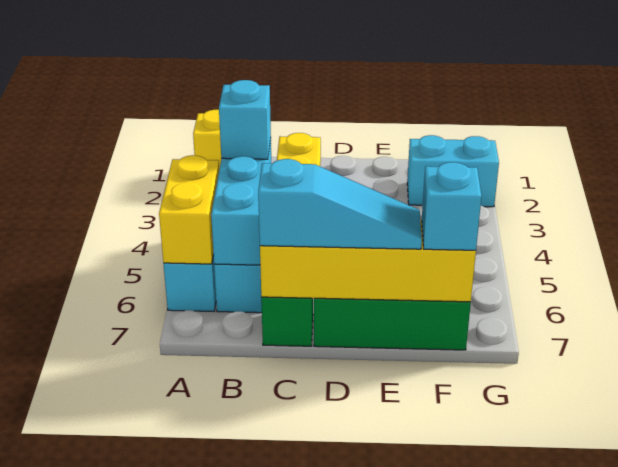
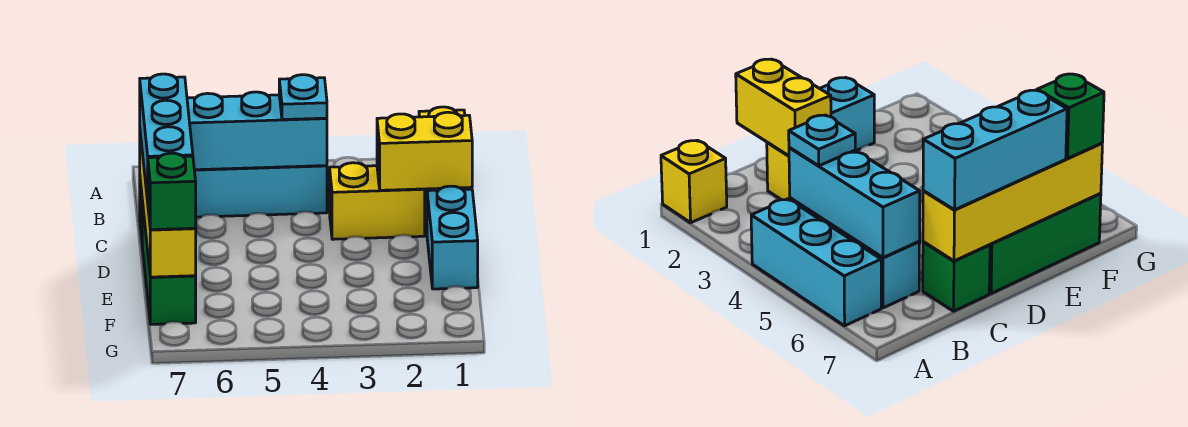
yellow brick A5:A6 level 2 -> yellow brick C1:C2 level 2
cyan brick B4 level 3 -> cyan plate B4 level 3
cyan slope C7:E7 level 3 top C -> cyan brick C7:E7 level 3
cyan brick F2:G2 level 1 -> cyan brick D1:E1 level 1
cyan brick F7 level 3 -> green brick F7 level 3

